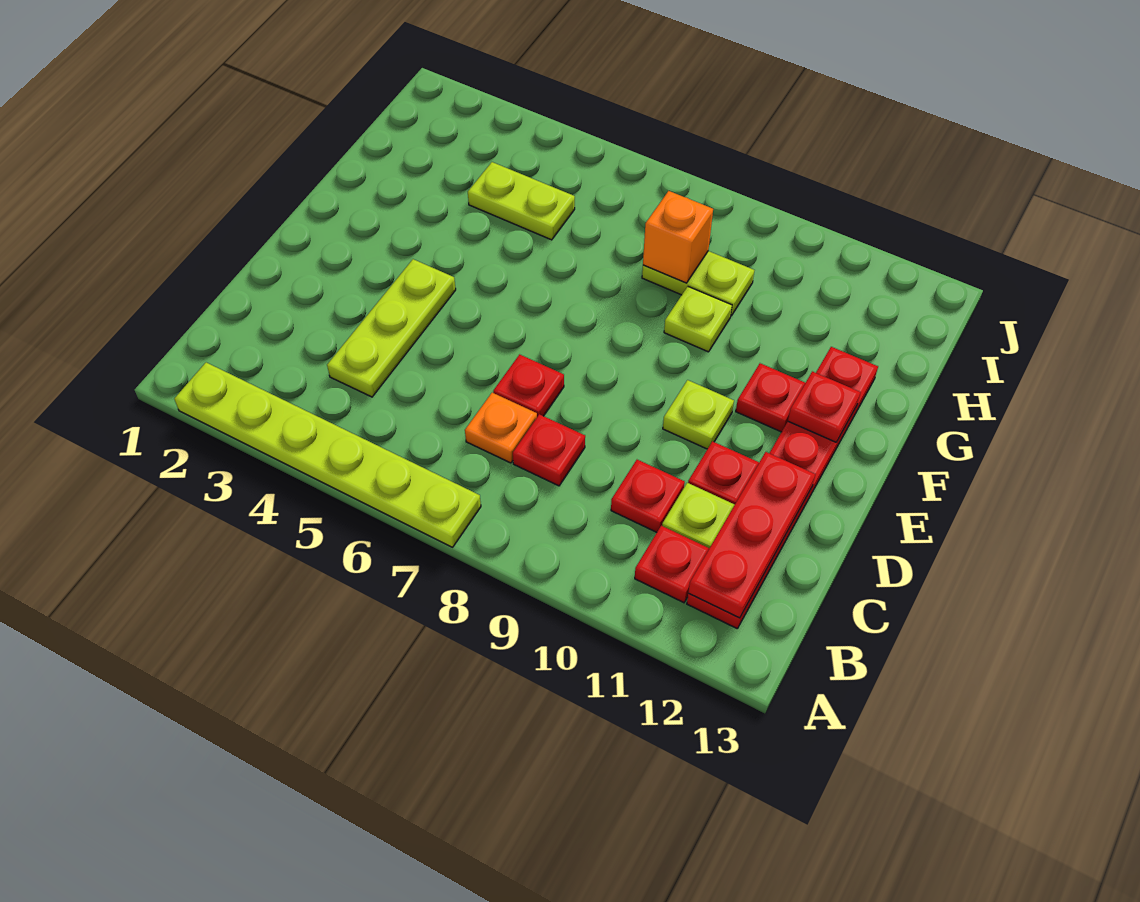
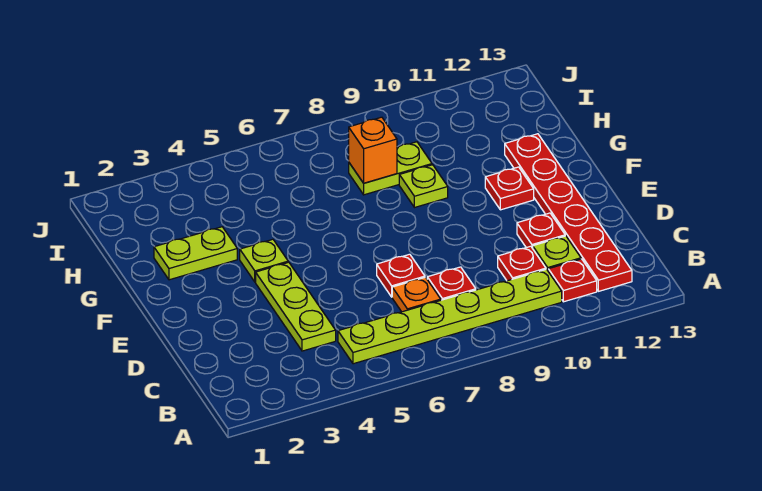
lime plate A2:A7 level 1 -> lime plate B5:B10 level 1
red plate B12:D12 level 2 -> none
lime plate E10 level 1 -> lime plate F4 level 1
red plate F12 level 2 -> none
lime plate H4:H5 level 1 -> lime plate G2:G3 level 1

